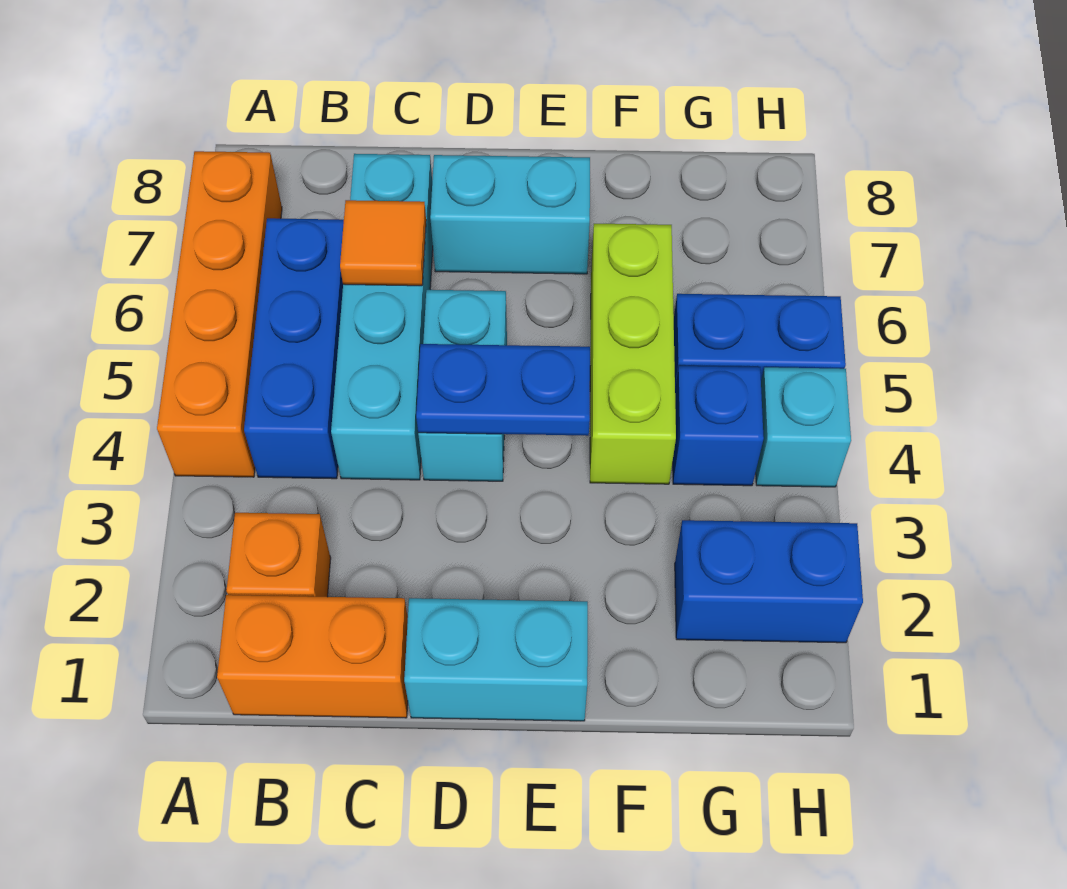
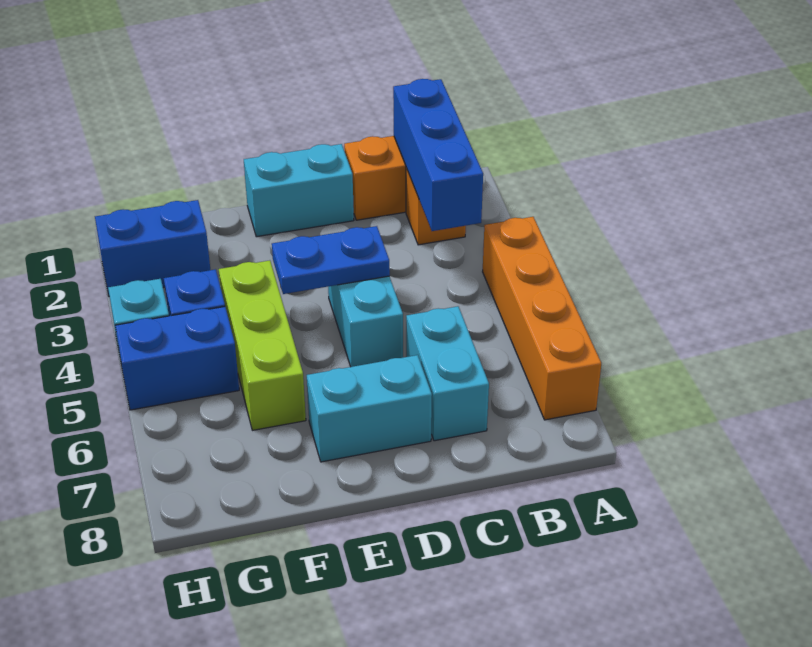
blue brick B4:B6 level 1 -> blue brick B1:B3 level 2
cyan brick C4:C7 level 1 -> cyan brick C6:C7 level 1
orange tile C6 level 2 -> none

